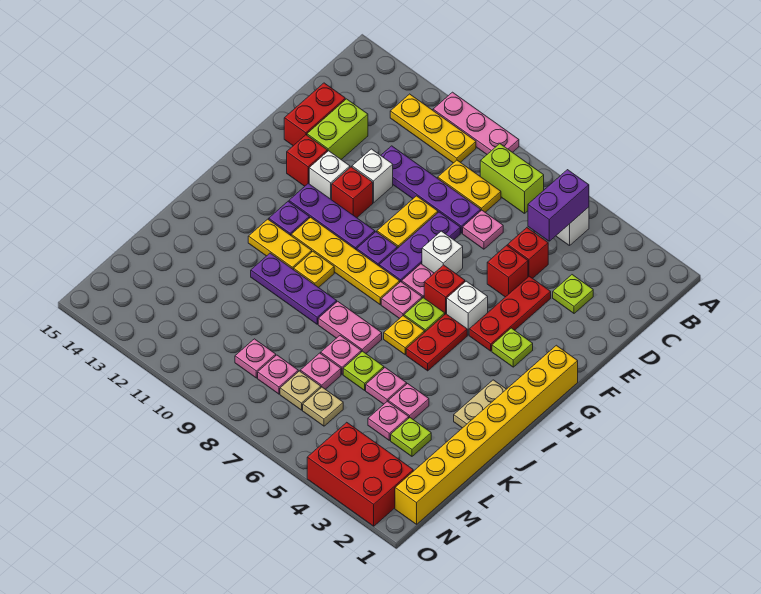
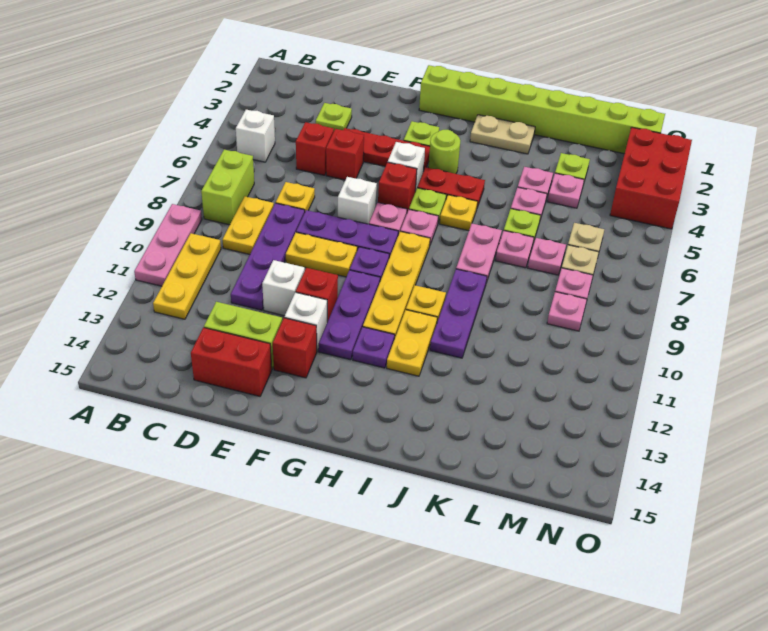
purple brick B5:C5 level 2 -> none
pink plate D7 level 1 -> yellow plate D7 level 1
yellow brick G1:N1 level 1 -> lime brick G1:N1 level 1
none -> lime round brick H4 level 1

